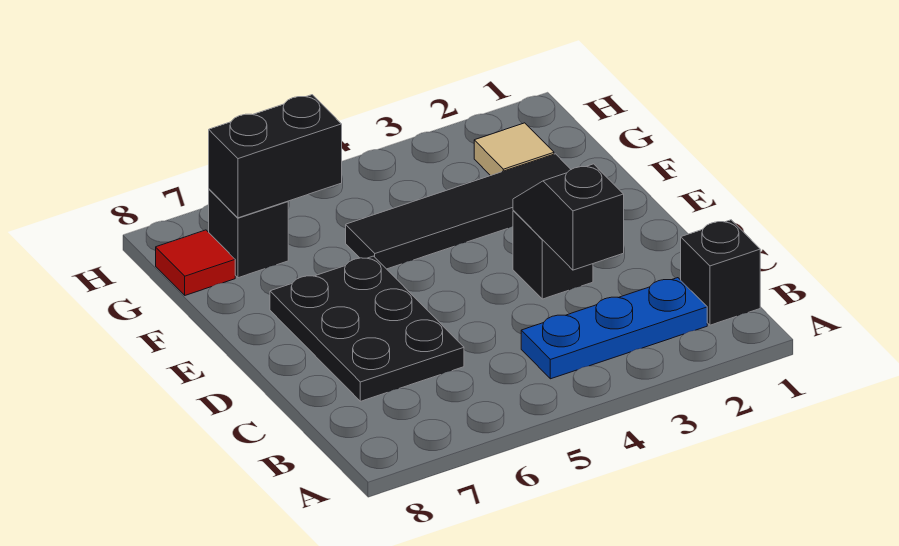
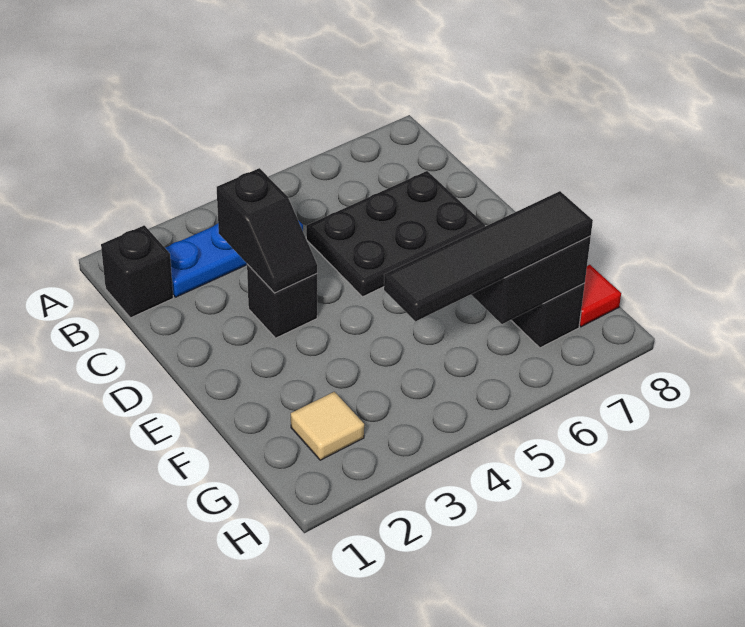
black plate C6:E7 level 1 -> black plate C5:D7 level 1
black tile F2:F5 level 1 -> black tile G4:G7 level 3

